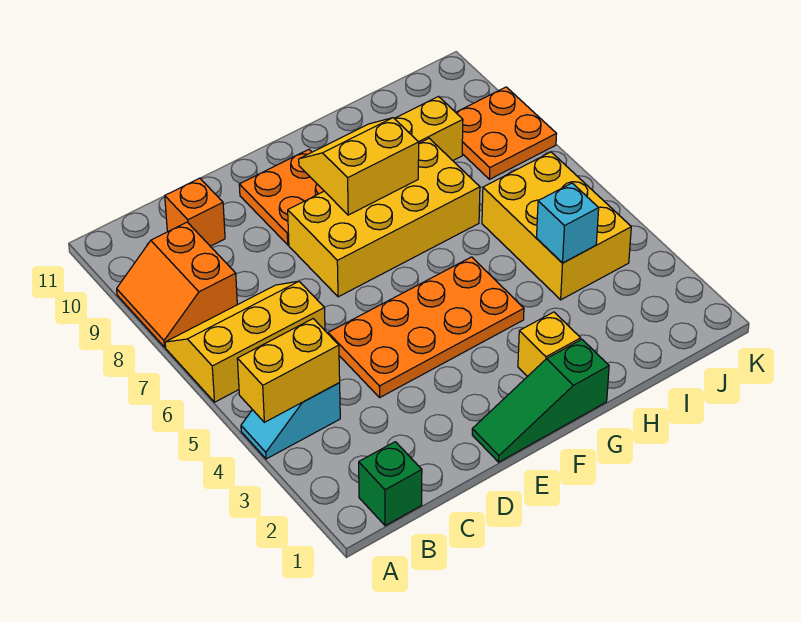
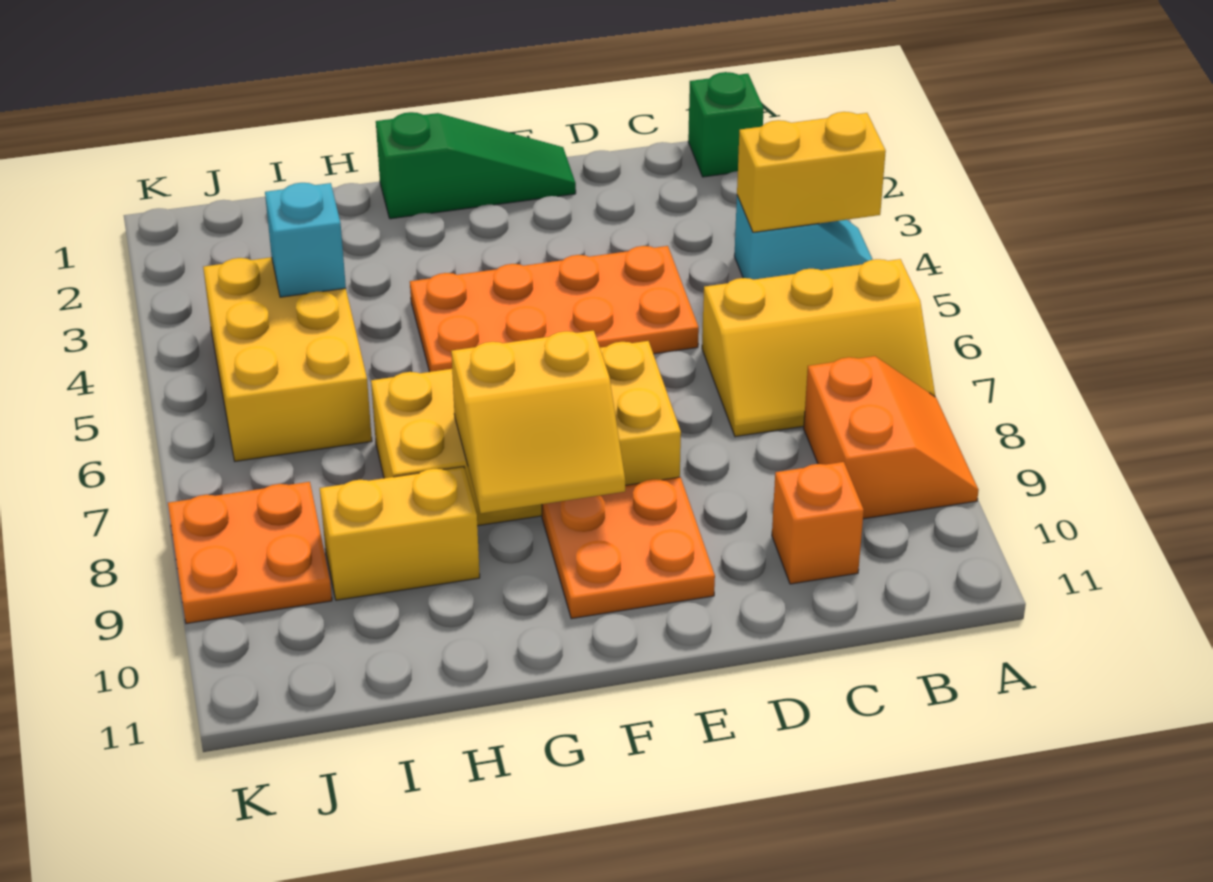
yellow brick G2 level 1 -> none

